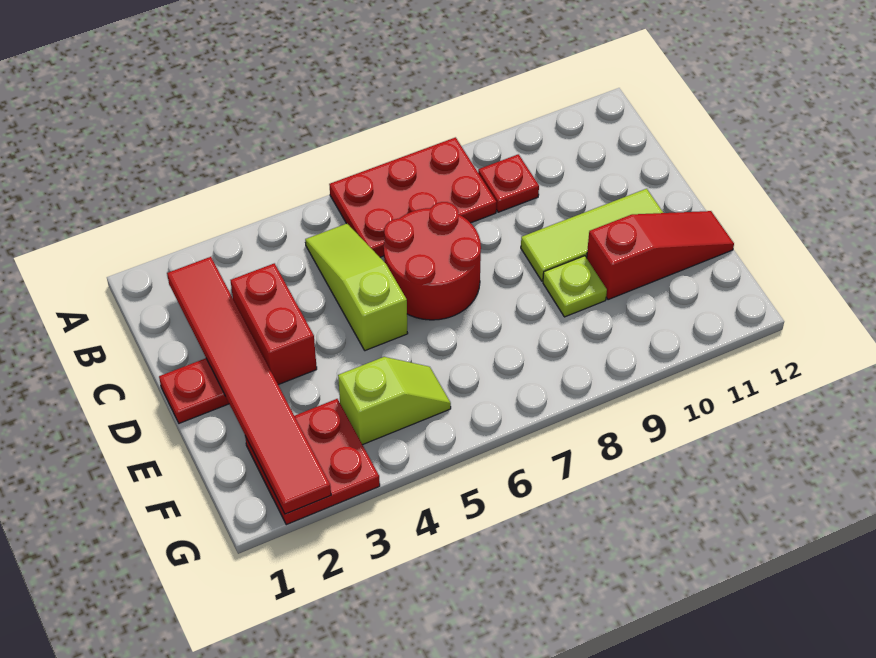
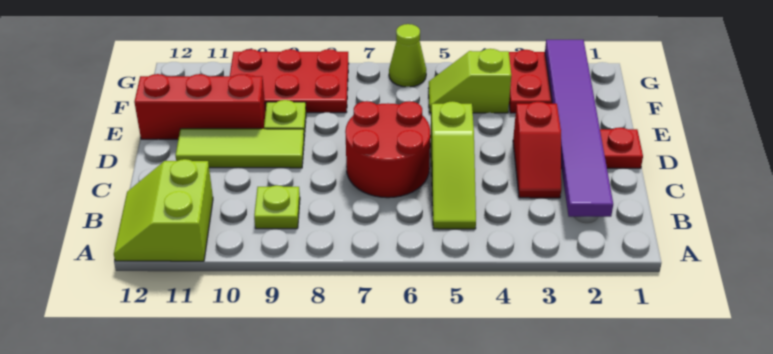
red plate A6:B8 level 1 -> red plate F8:G10 level 1
none -> lime slope A11:B12 level 1 top 11
red tile B2:G2 level 2 -> purple tile B2:G2 level 2
red plate B9 level 1 -> lime plate B9 level 1
red brick C3:D3 level 1 -> red slope C3:D3 level 1 top D
red slope E10:E12 level 1 top 10 -> red brick E10:E12 level 1
none -> lime cone G6 level 1

